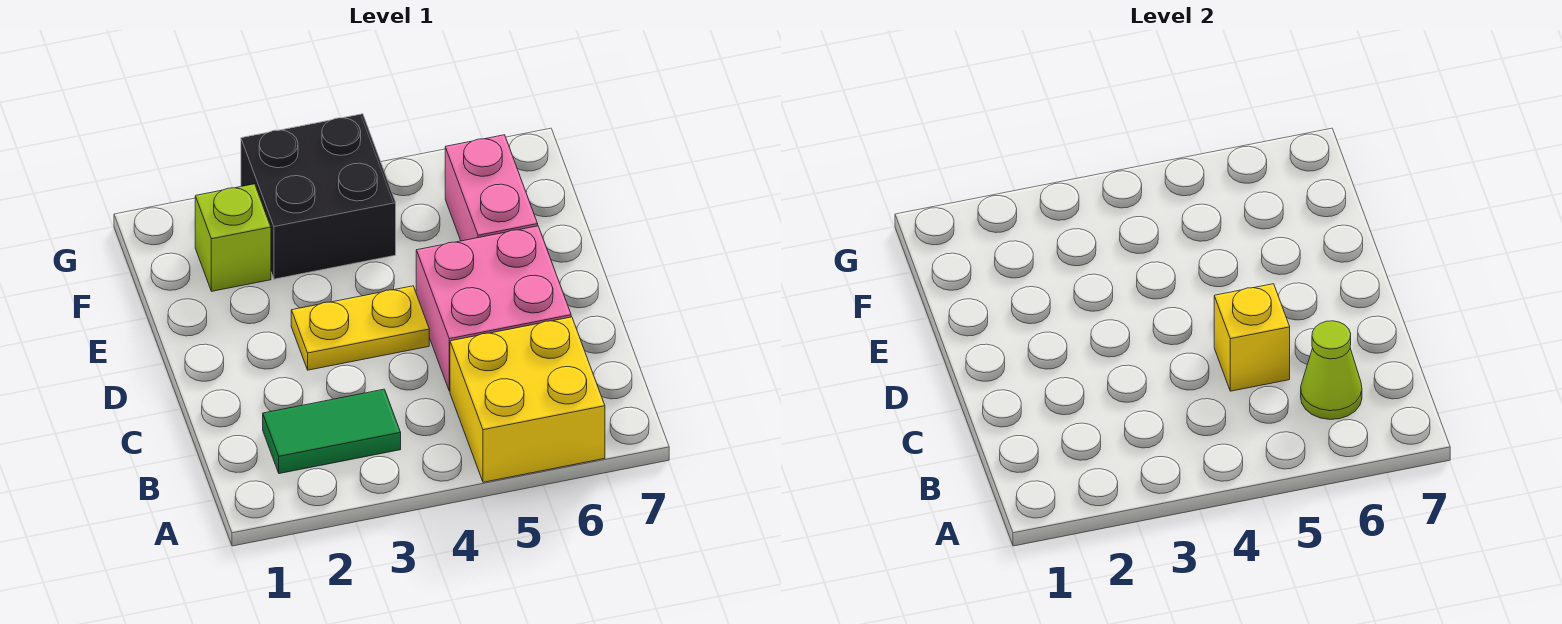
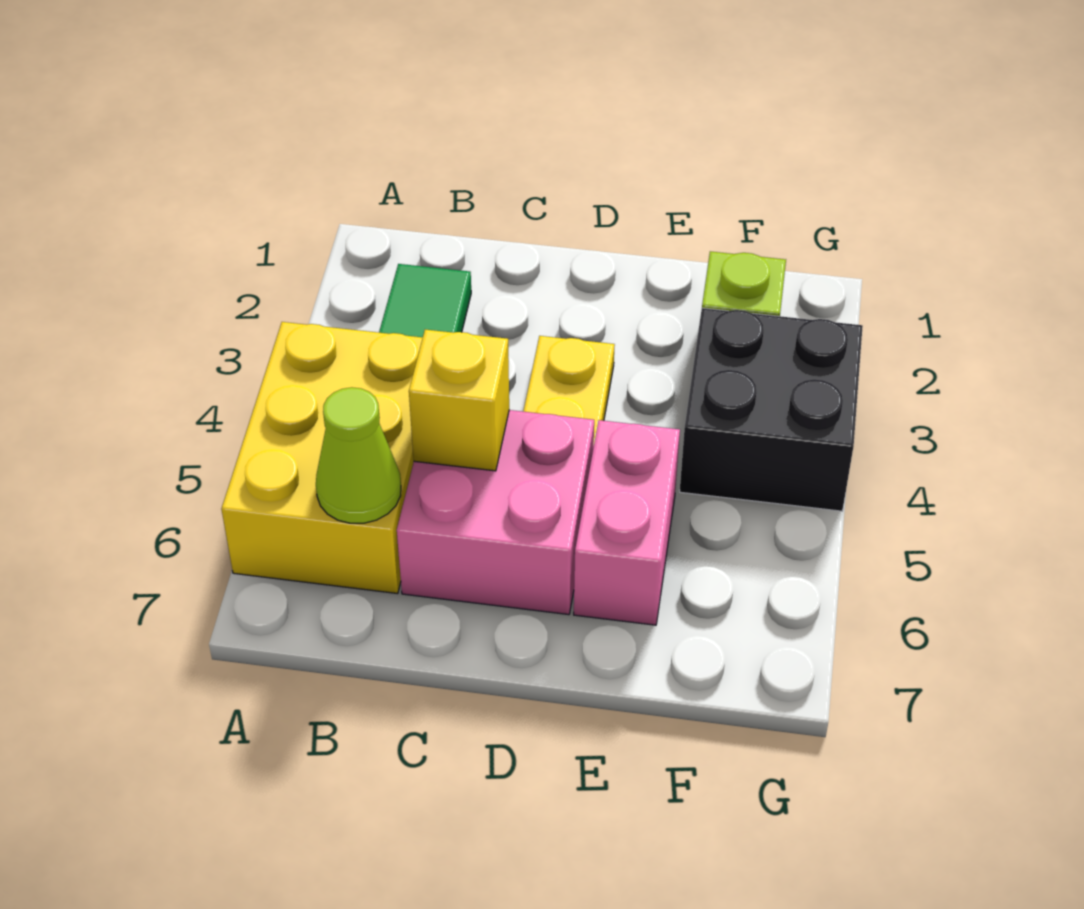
yellow brick A5:B6 level 1 -> yellow brick A4:B6 level 1
pink brick E6:F6 level 1 -> pink brick E5:E6 level 1

